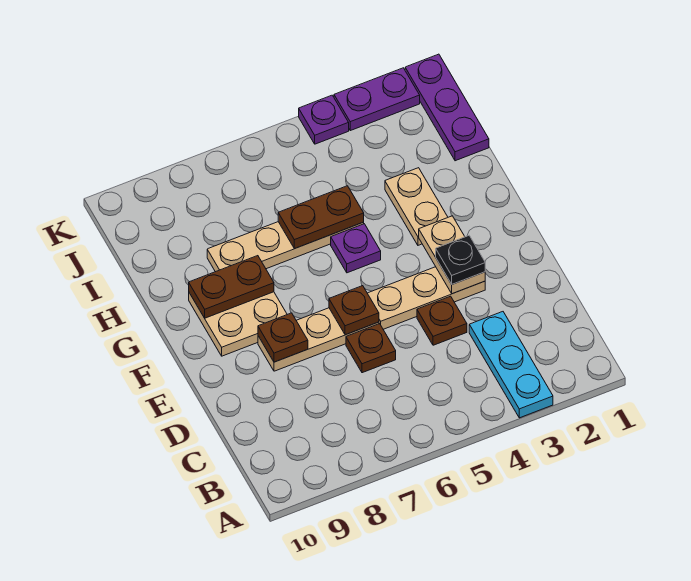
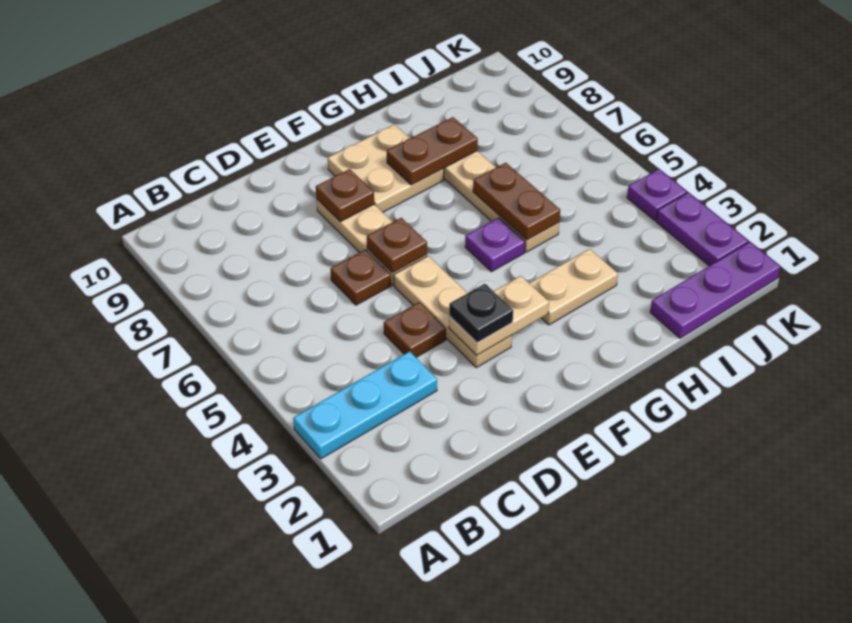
brown plate G8:G9 level 2 -> brown plate G8:H8 level 2

